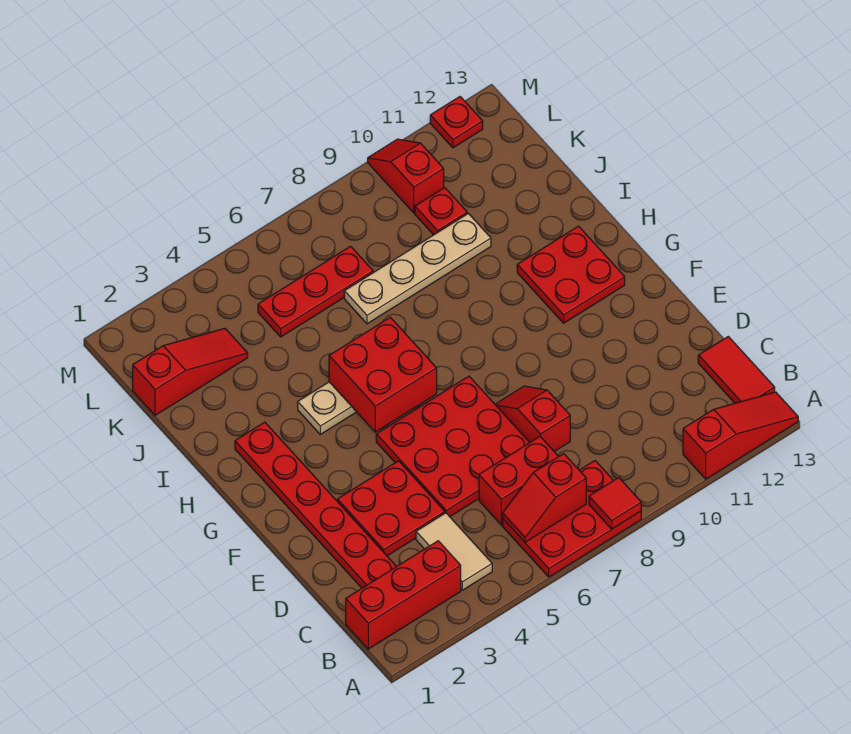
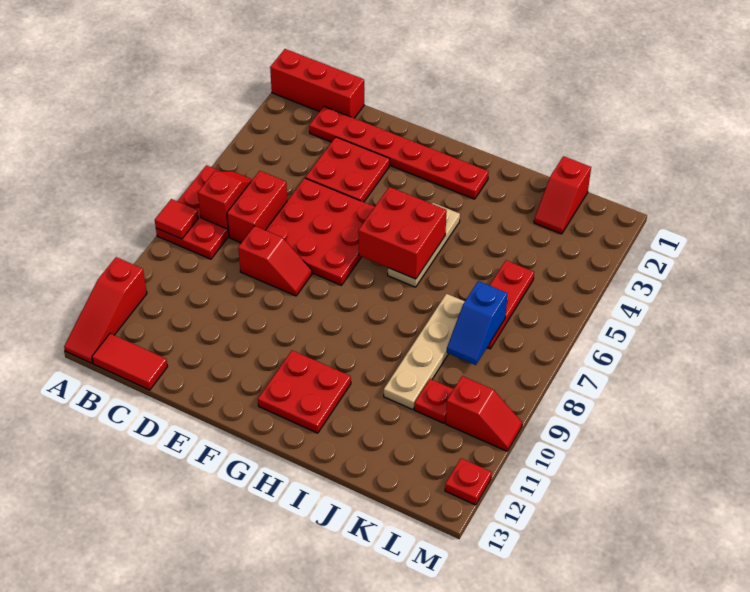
red brick B1:B3 level 1 -> red brick A1:C1 level 1
tan tile B4:C4 level 1 -> none
red slope K1:K3 level 1 top 1 -> red slope K1:K2 level 1 top 1
none -> blue slope K7:K8 level 2 top 7

